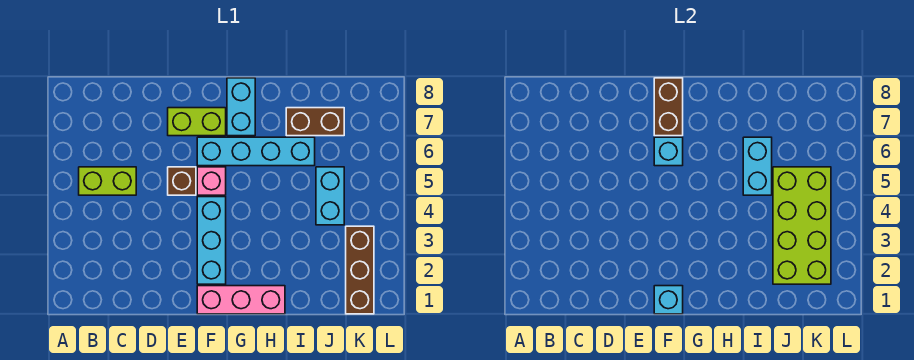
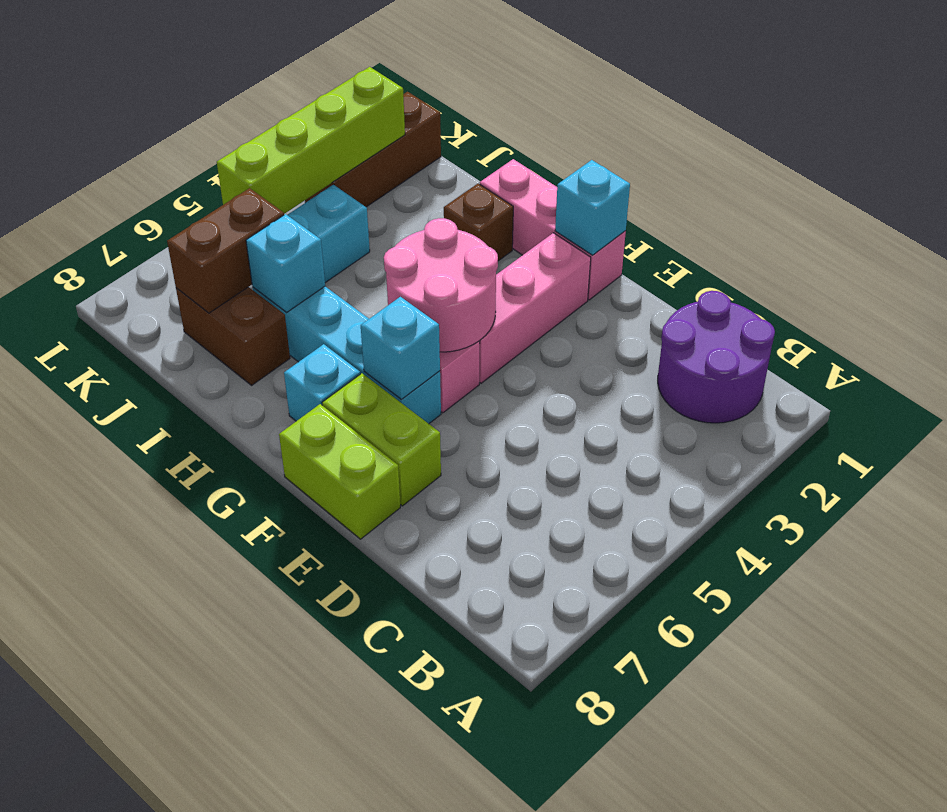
none -> purple round brick B1:C2 level 1
lime brick B5:C5 level 1 -> lime brick E8:F8 level 1
brown brick E5 level 1 -> brown brick H2 level 1
cyan brick F2:F4 level 1 -> pink brick F2:F4 level 1
none -> pink round brick F4:G5 level 2
brown brick F7:F8 level 2 -> brown brick J6:J7 level 2
cyan brick G7:G8 level 1 -> cyan brick G7 level 1
cyan brick I5:I6 level 2 -> cyan brick I6 level 2
lime brick J2:K5 level 2 -> lime brick K2:K5 level 2

